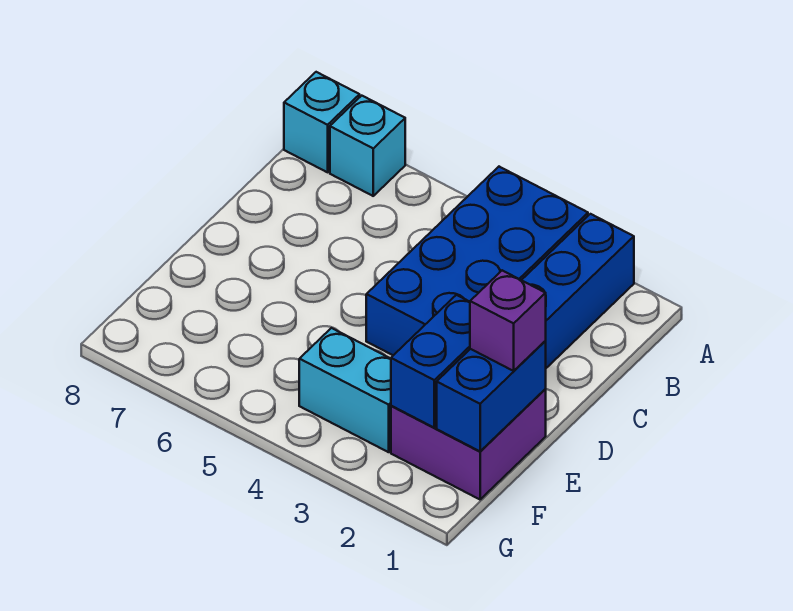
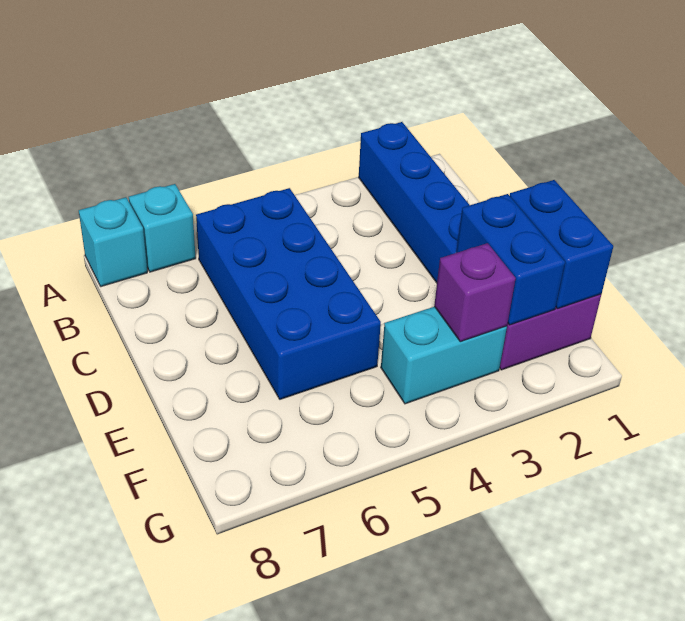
blue brick A3:D4 level 1 -> blue brick B5:E6 level 1
purple brick E1 level 3 -> purple brick F3 level 2

